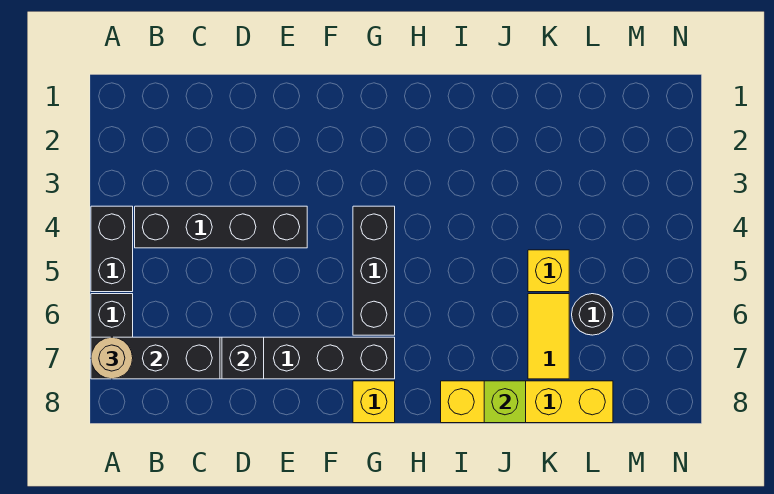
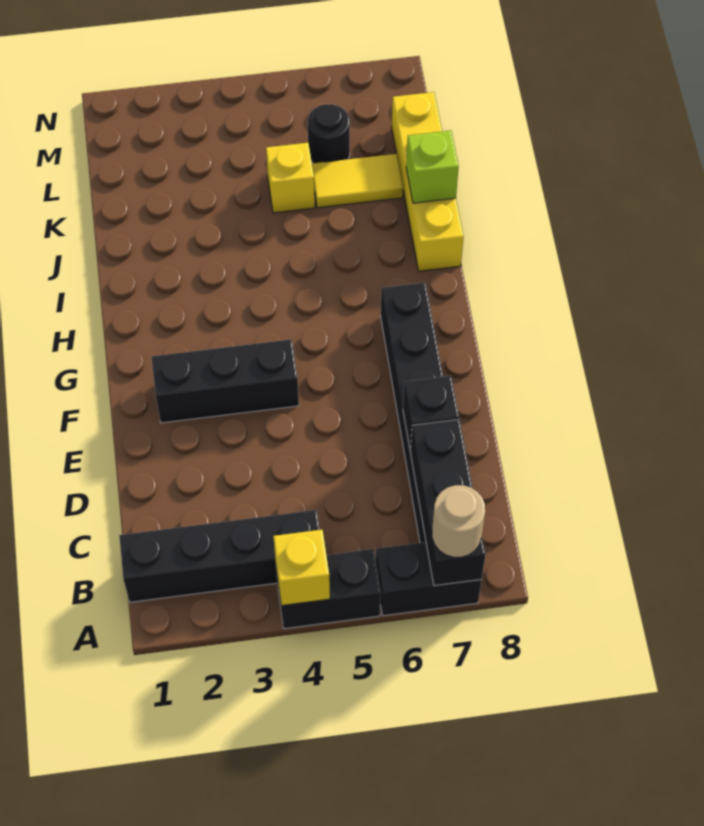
black brick B4:E4 level 1 -> black brick B1:B4 level 1
black brick G4:G6 level 1 -> black brick F2:F4 level 1
yellow brick G8 level 1 -> yellow brick A4 level 2

